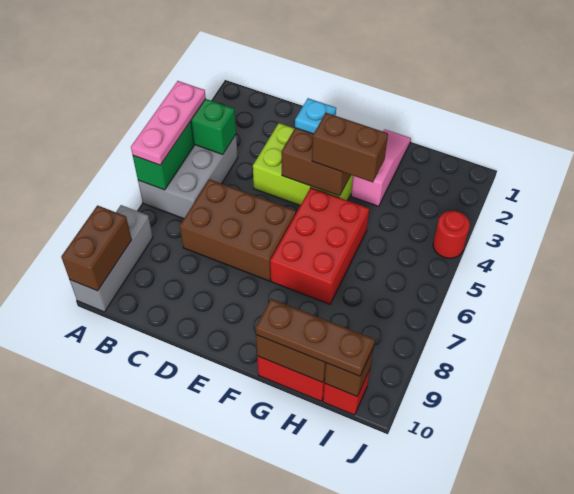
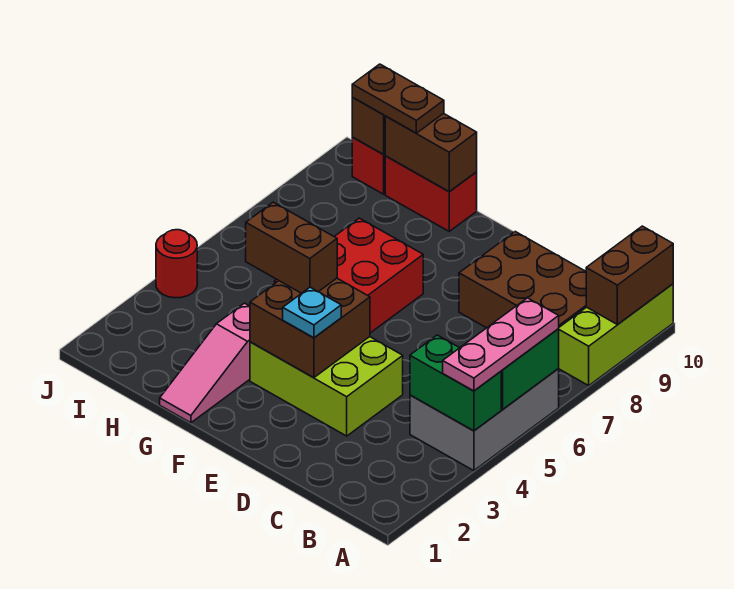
grey brick A8:A10 level 1 -> lime brick A8:A10 level 1
brown brick C6:E7 level 1 -> brown brick B8:D9 level 1
brown plate G10:I10 level 3 -> brown plate H10:I10 level 3

